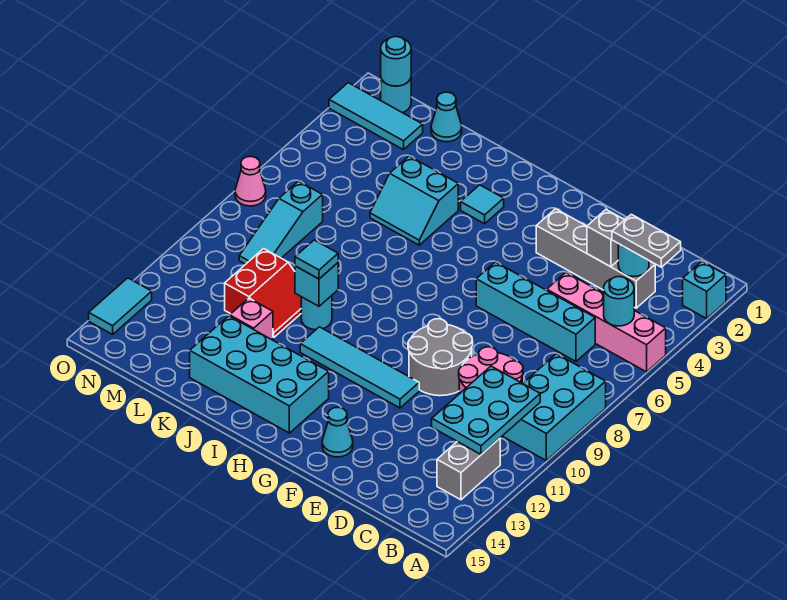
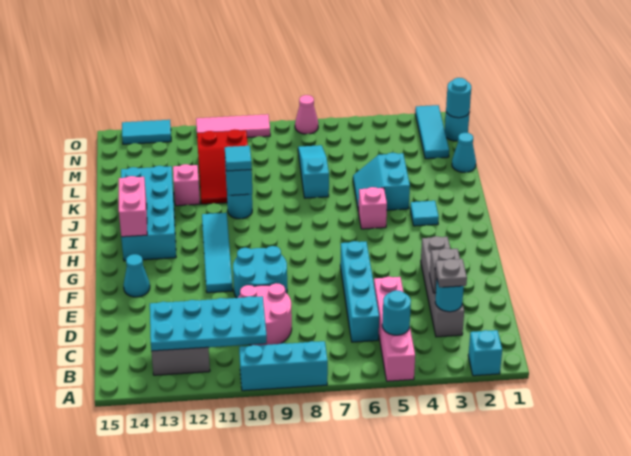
cyan brick A8:B10 level 1 -> cyan brick A8:A10 level 1
grey plate B3:C3 level 3 -> grey plate C3 level 3
cyan plate B10:C12 level 2 -> cyan plate B10:C13 level 2
grey round brick E9:F10 level 1 -> cyan round brick E9:F10 level 1
none -> pink brick H14:I14 level 2
none -> pink brick I5 level 1
red slope K10:L11 level 1 top L -> red slope K10:M11 level 1 top M
cyan slope M7:M9 level 1 top 7 -> cyan slope K7:M7 level 1 top K
none -> pink tile O9:O11 level 1

